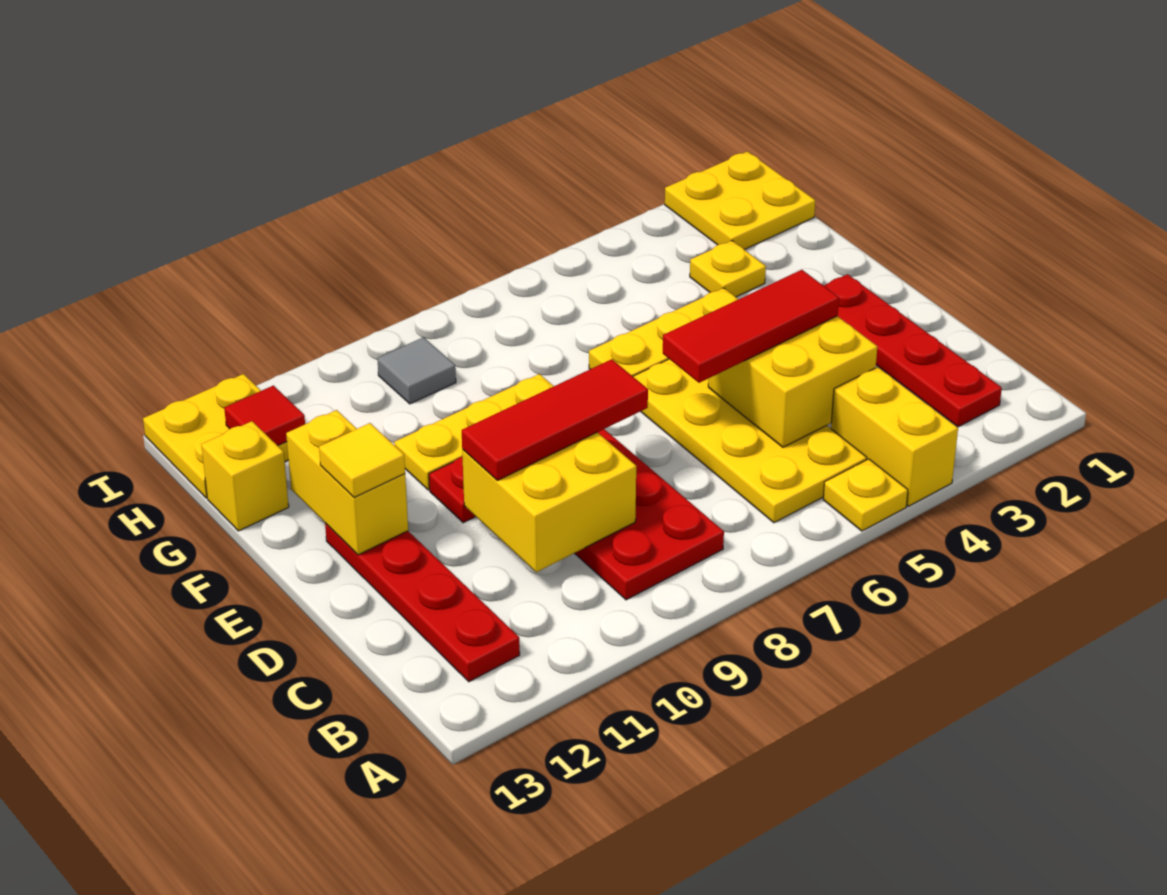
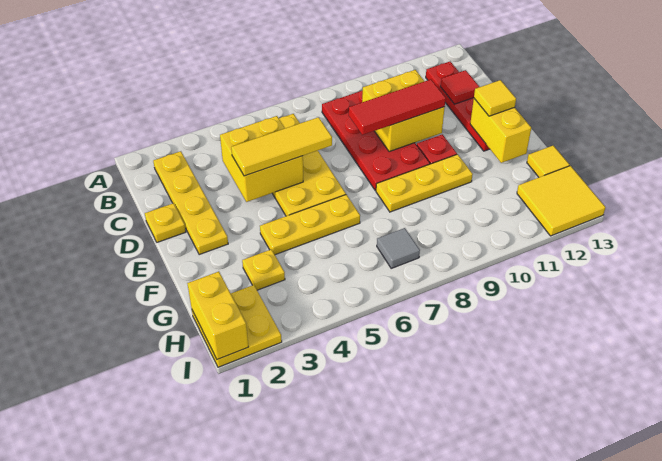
yellow brick A4:B4 level 1 -> yellow brick H1:I1 level 2
yellow plate A5 level 1 -> yellow plate D1 level 1
red plate B2:E2 level 1 -> yellow plate B2:E2 level 1
red tile D4:D6 level 3 -> yellow tile D4:D6 level 3
yellow brick G13 level 1 -> yellow tile G13 level 1
grey tile H9 level 1 -> grey tile H7 level 1
yellow plate H12:I13 level 1 -> yellow tile H12:I13 level 1
red tile H12 level 2 -> red tile C12 level 2

